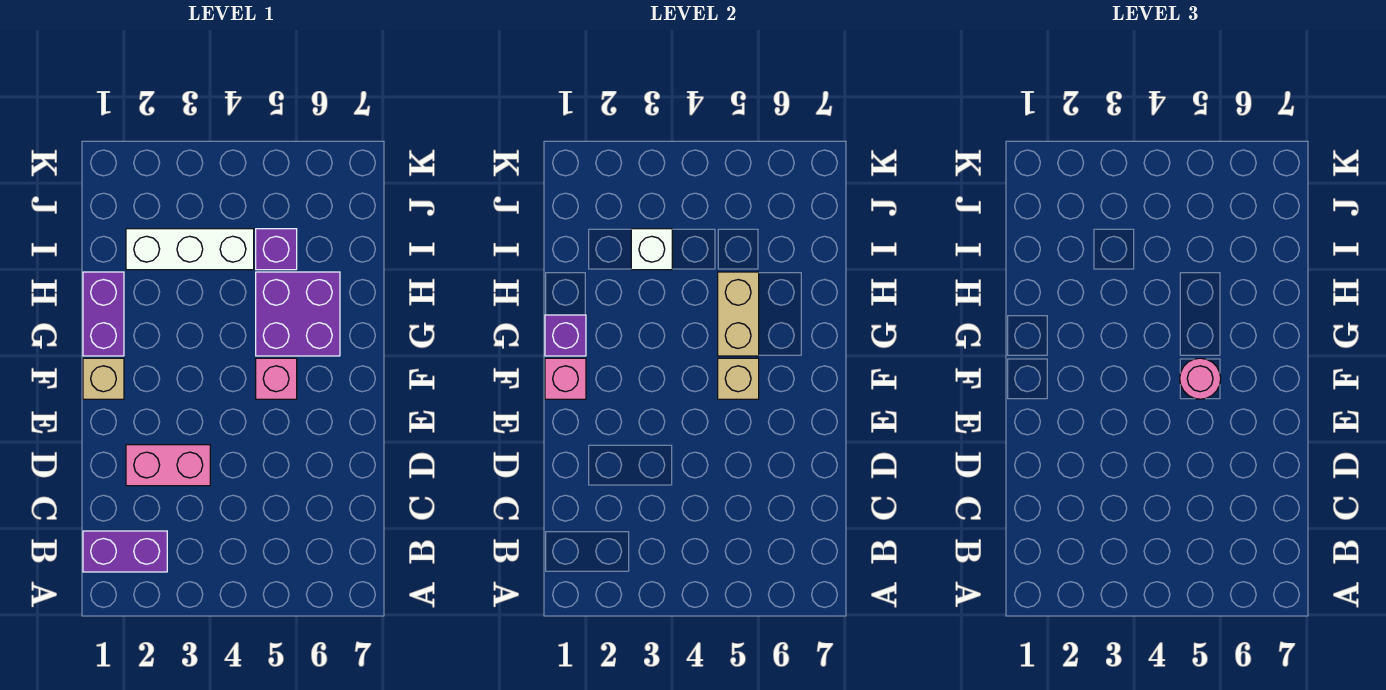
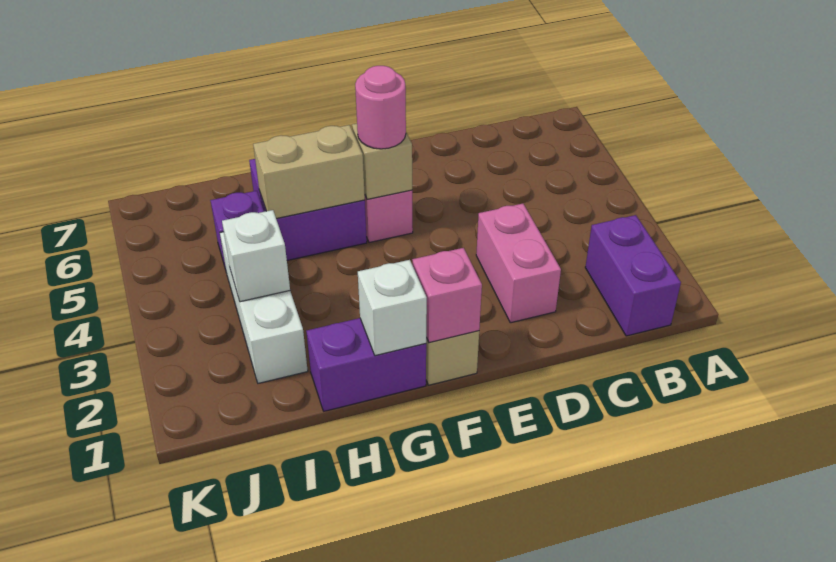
purple brick G1 level 2 -> white brick G1 level 2

